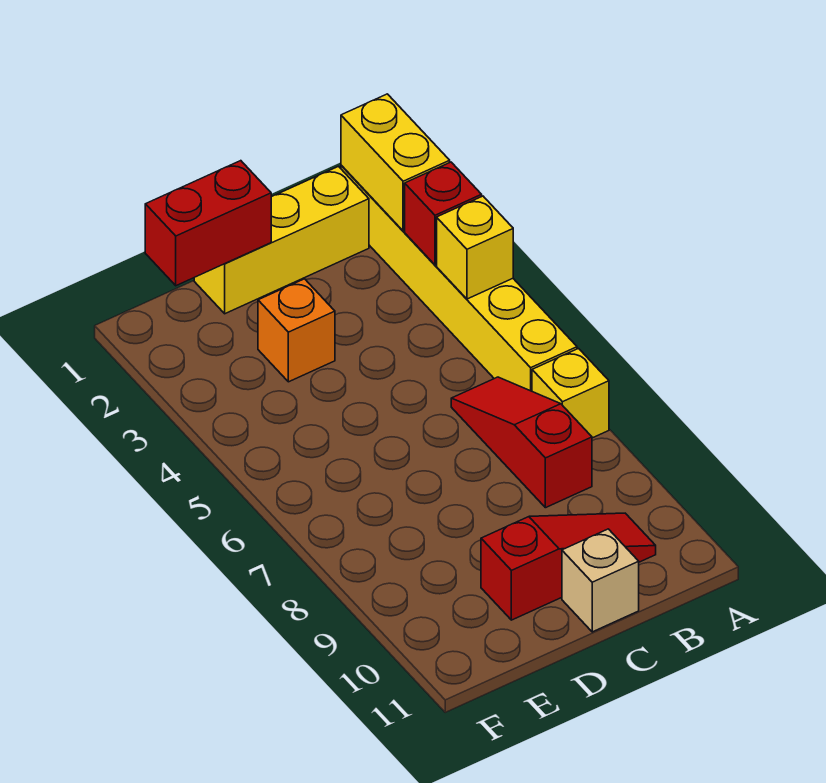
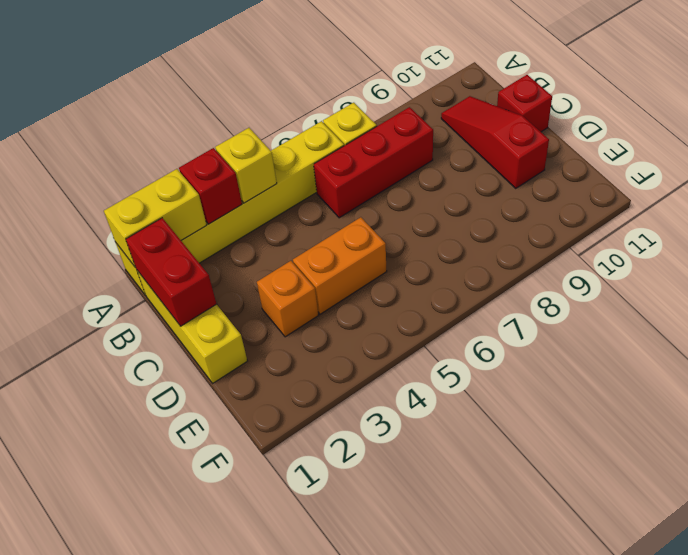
red slope B6:B8 level 1 top 8 -> red brick B6:B8 level 1
tan brick C11 level 1 -> red brick C11 level 1
red brick D1:E1 level 2 -> red brick B1:C1 level 2
none -> orange brick D4:D5 level 1

